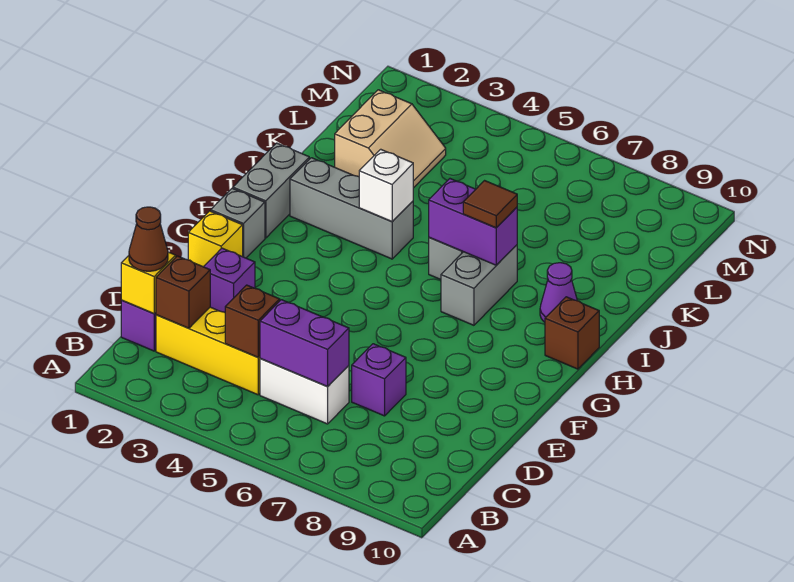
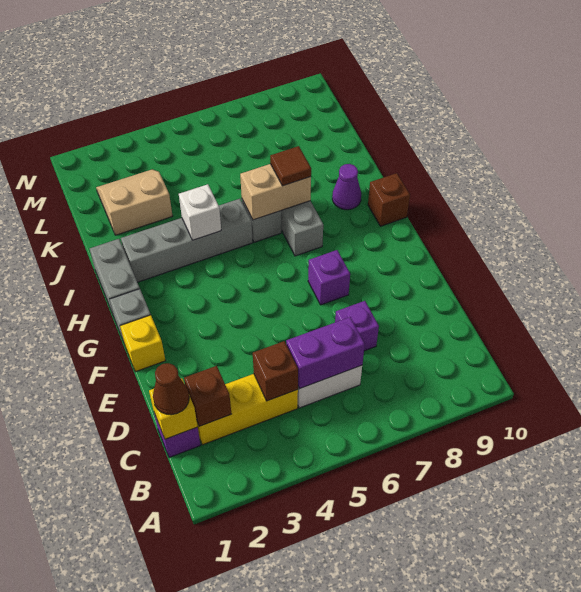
purple brick E2 level 1 -> purple brick F7 level 1
grey brick I2:I4 level 1 -> grey brick I2:I5 level 1
purple brick I6:I7 level 2 -> tan brick I6:I7 level 2
tan slope K2:L3 level 1 top 2 -> tan slope K2:L3 level 1 top K

